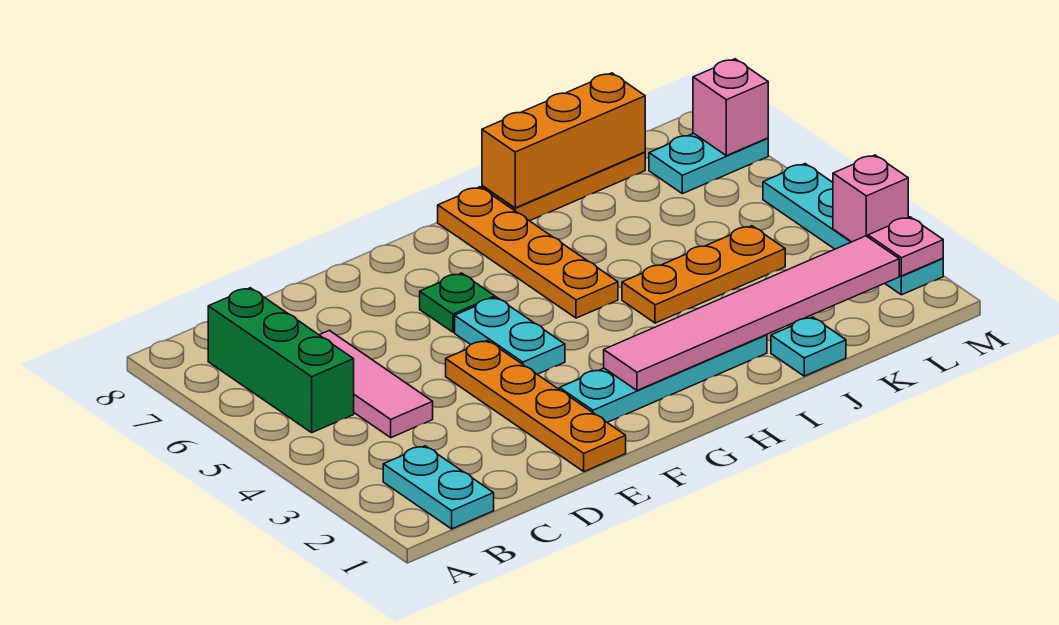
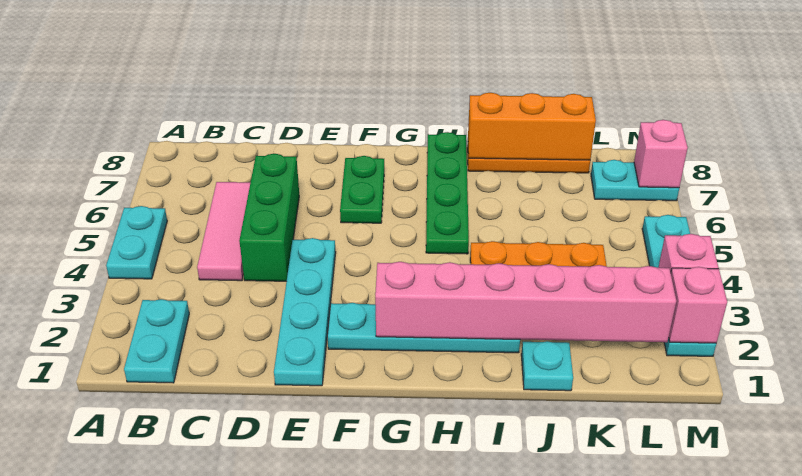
green brick B5:B7 level 1 -> green brick D4:D6 level 1
orange plate E1:E4 level 1 -> cyan plate E1:E4 level 1
cyan plate F4:F5 level 1 -> cyan plate A4:A5 level 1
green plate F6 level 1 -> green plate F6:F7 level 1
pink tile G2:L2 level 2 -> pink brick G2:L2 level 2
orange plate H5:H8 level 1 -> green plate H5:H8 level 1
pink plate M2 level 2 -> pink brick M2 level 2

